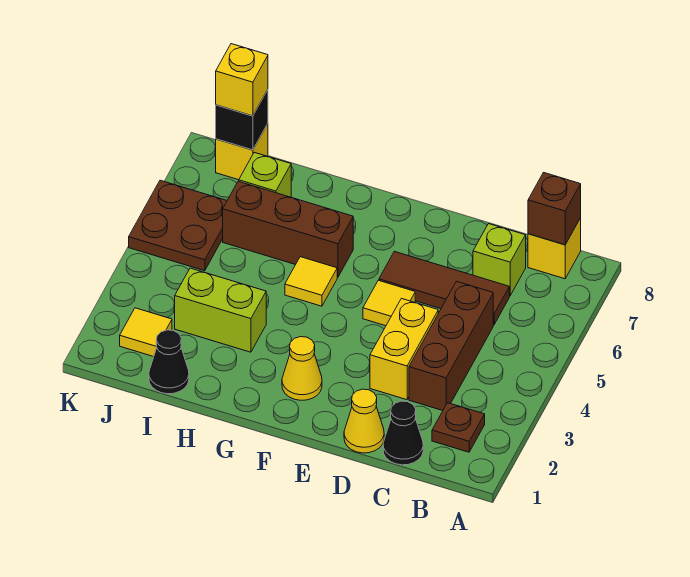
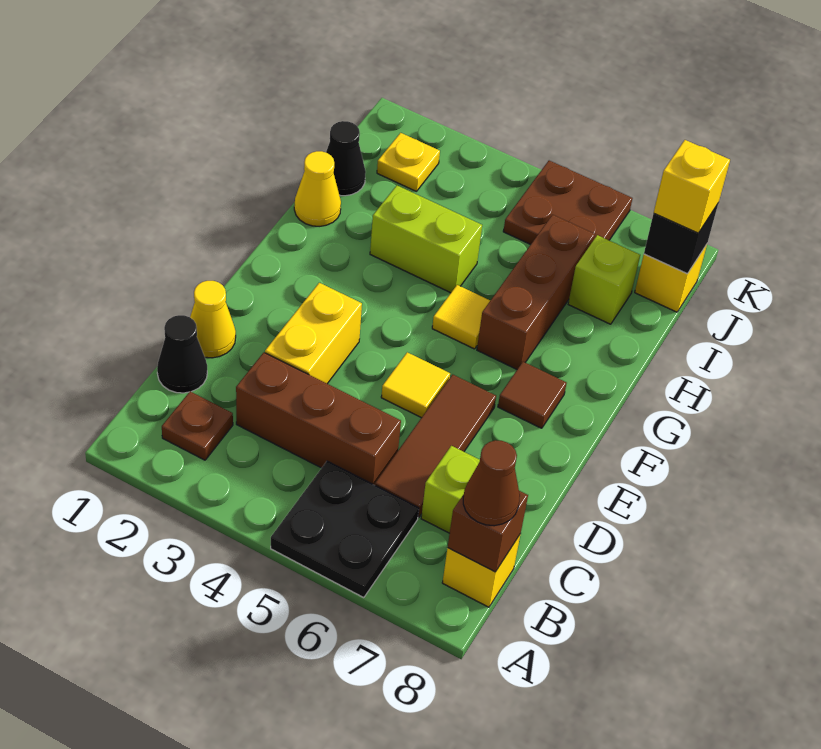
none -> black plate A5:B6 level 1
none -> brown cone B8 level 3
yellow brick D3:D4 level 1 -> yellow brick D3:E3 level 1
yellow cone F2 level 1 -> yellow cone H1 level 1
none -> brown tile F7 level 1
lime brick H3:I3 level 1 -> lime brick H3:H4 level 1
yellow tile J2 level 1 -> yellow plate J2 level 1

